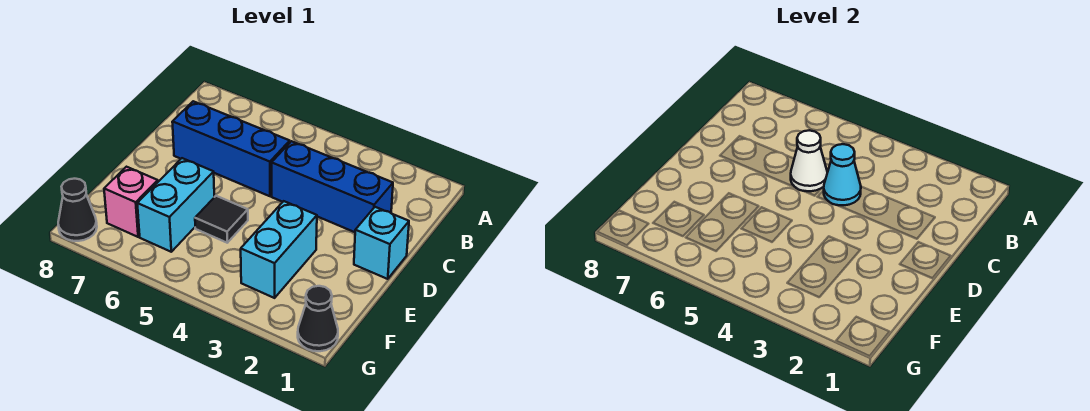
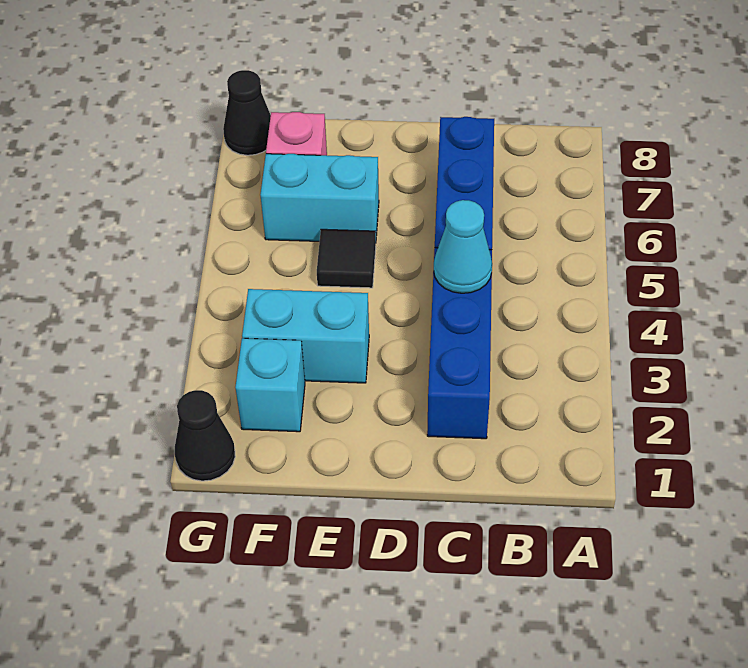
white cone C5 level 2 -> none
cyan brick D1 level 1 -> cyan brick F2 level 1

